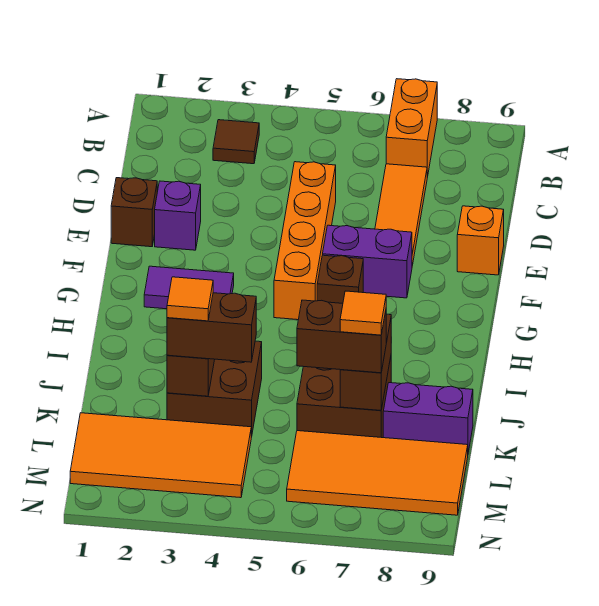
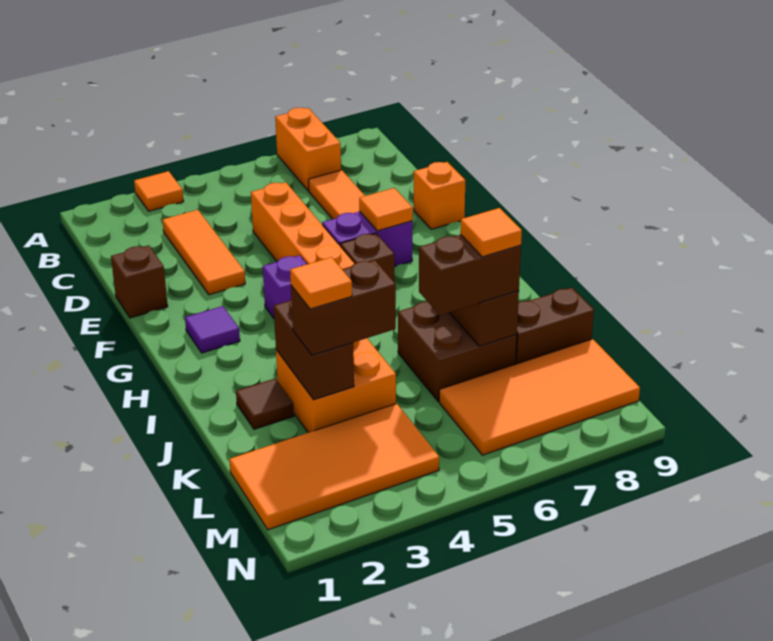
none -> orange tile A3 level 1
brown tile B3 level 1 -> brown tile J2 level 1
none -> orange tile C3:E3 level 1
purple brick E2 level 1 -> purple brick G4 level 1
none -> orange tile F7 level 2
purple tile G2:G3 level 1 -> purple tile G2 level 1
brown brick J3:K4 level 1 -> orange brick J3:K4 level 1
purple brick K8:K9 level 1 -> brown brick K8:K9 level 1

